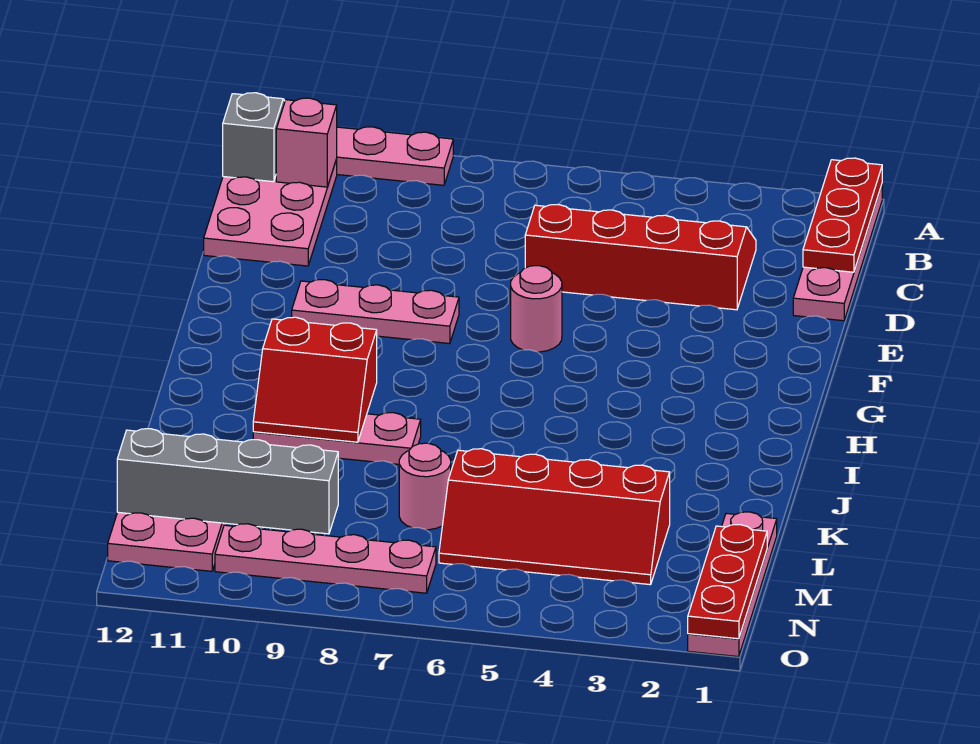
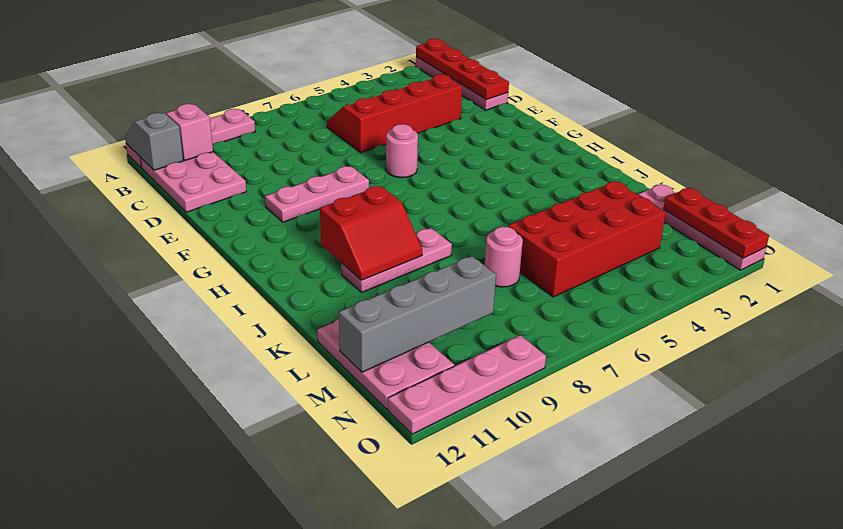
red plate A1:C1 level 2 -> red plate A1:D1 level 2
red slope L3:M6 level 1 top L -> red brick L3:M6 level 1
pink plate N7:N10 level 1 -> pink plate O9:O12 level 1

